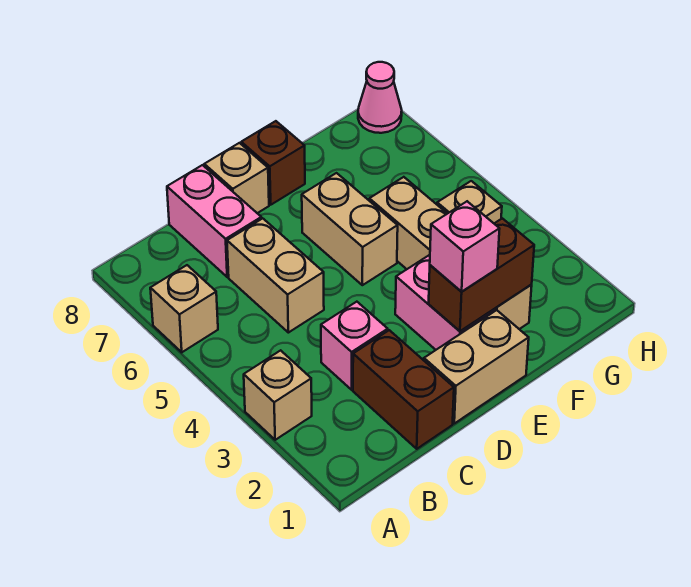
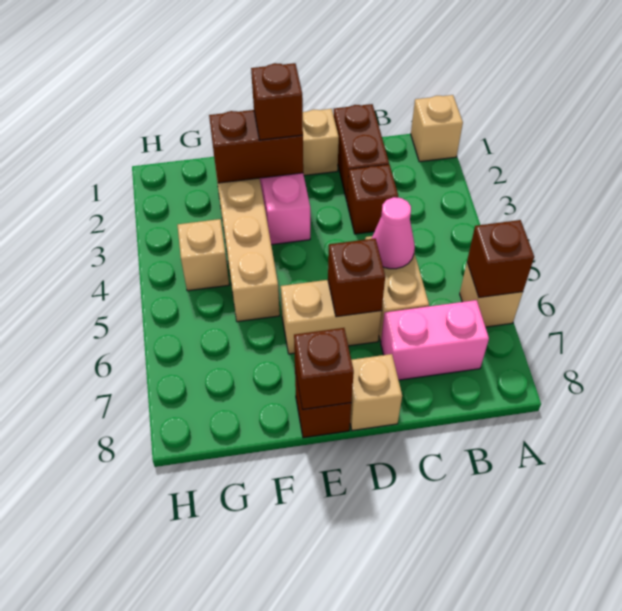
tan brick A3 level 1 -> tan brick A1 level 1
none -> brown brick A6 level 2
pink brick C3 level 1 -> brown brick C3 level 1
pink brick C7:C8 level 1 -> pink brick B7:C7 level 1
none -> brown brick D6 level 2
pink brick E2 level 3 -> brown brick E2 level 3
tan brick E5:E6 level 1 -> tan brick D6:E6 level 1
none -> brown brick E8 level 2
pink cone H8 level 1 -> pink cone C5 level 2

